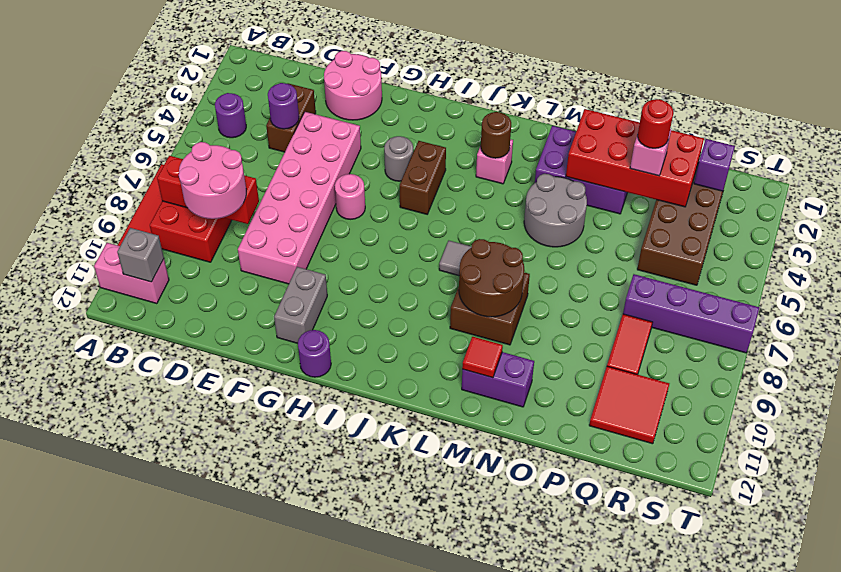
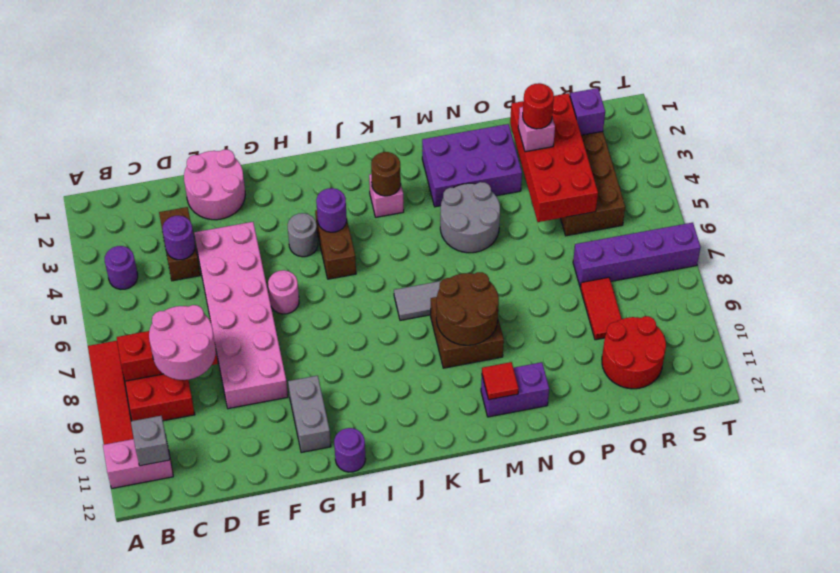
none -> purple round brick I4 level 2
red brick N2:Q3 level 2 -> red brick P2:Q5 level 2
red tile Q10:R11 level 1 -> red round brick Q10:R11 level 1

